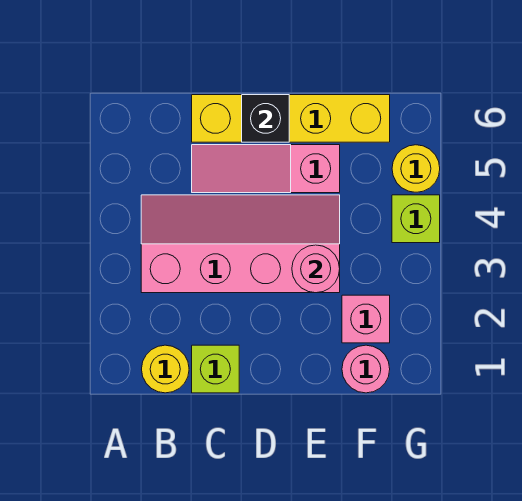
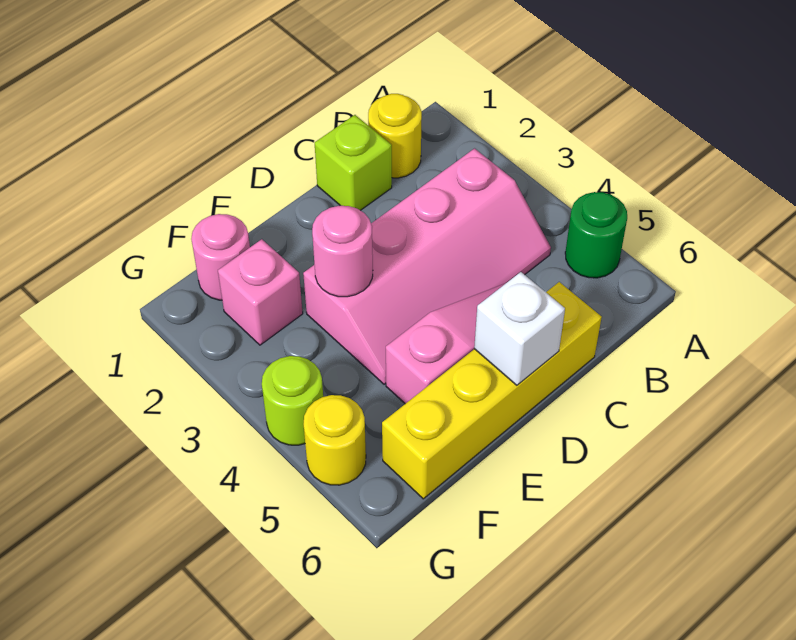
none -> green round brick A5 level 1
black brick D6 level 2 -> white brick D6 level 2
lime brick G4 level 1 -> lime round brick G4 level 1

